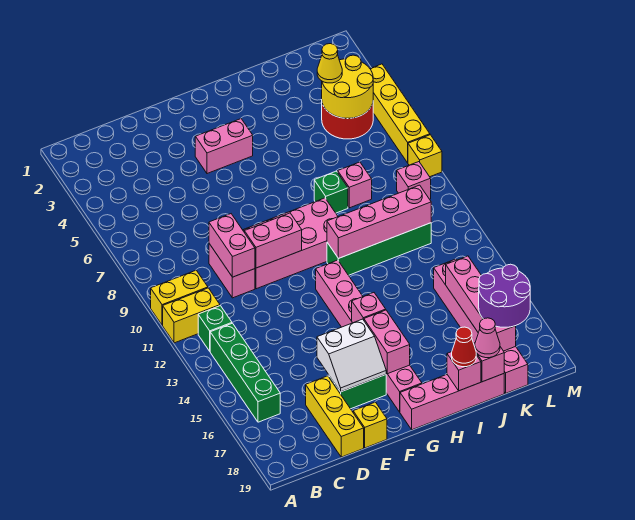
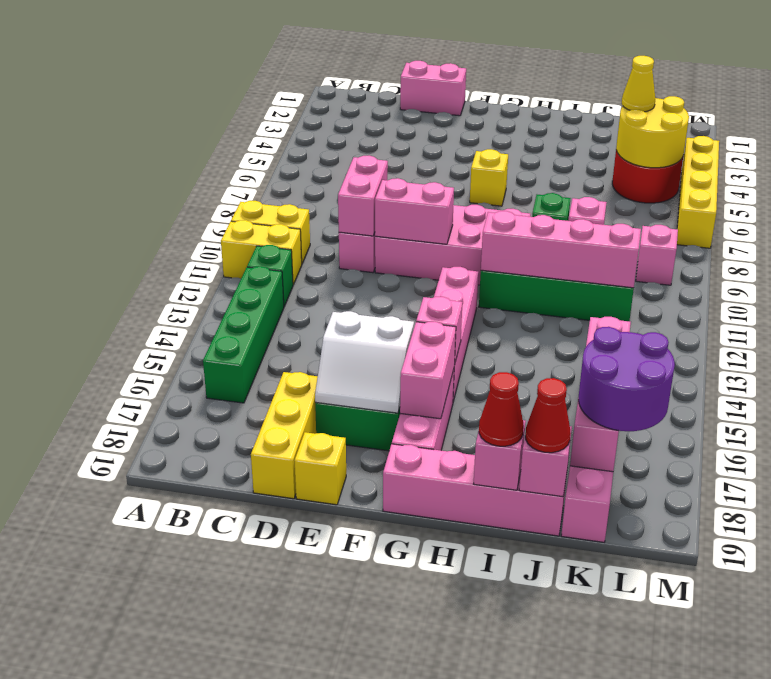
pink brick F4:G4 level 1 -> pink brick D1:E1 level 1
pink cone J19 level 3 -> red cone J19 level 3
yellow brick M8 level 1 -> yellow brick G6 level 1

